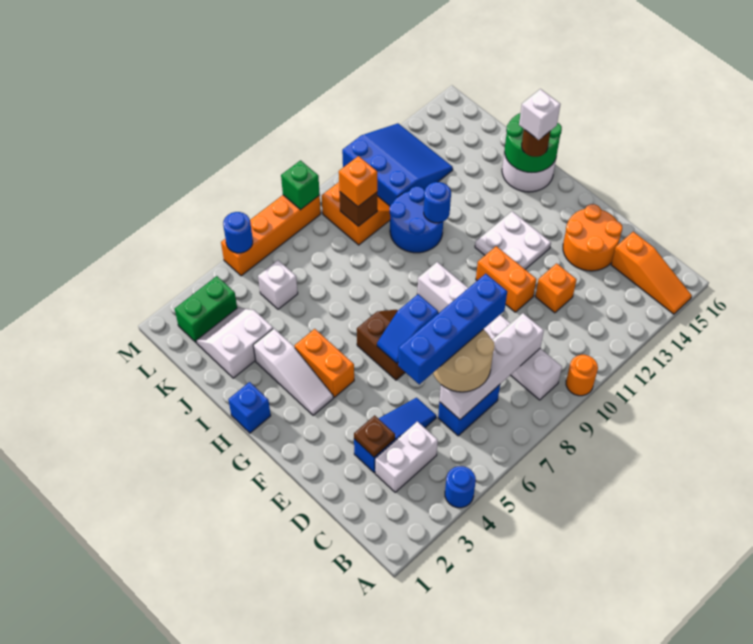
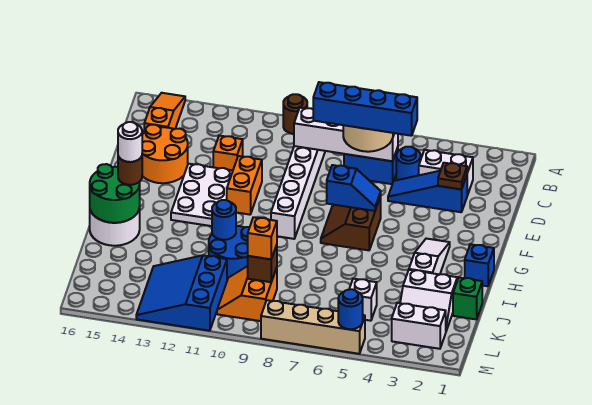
blue round brick A4 level 1 -> blue round brick C5 level 1
orange round brick A10 level 1 -> brown round brick A10 level 1
white plate F12:G13 level 1 -> white plate E12:G13 level 1
orange brick G4:H4 level 1 -> none
white brick H15 level 4 -> white round brick H15 level 4
green brick L2:L3 level 1 -> white brick L2:L3 level 1
orange brick M5:M8 level 1 -> tan brick M5:M8 level 1
green brick M8 level 2 -> green brick J1 level 1

